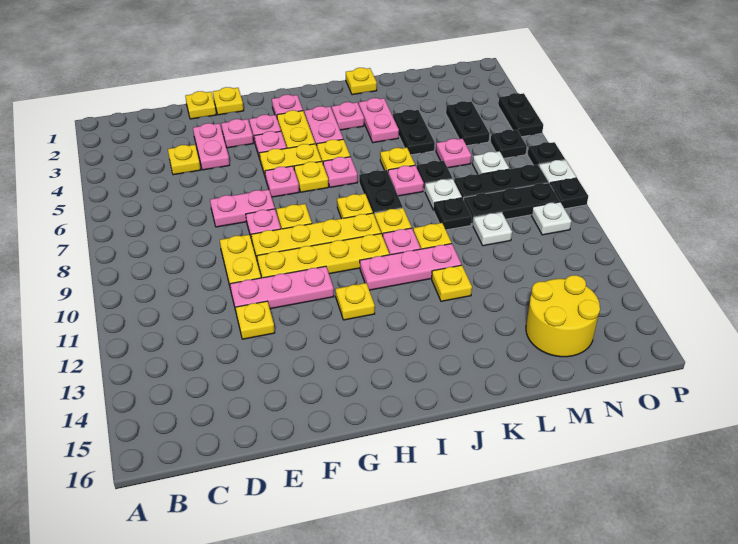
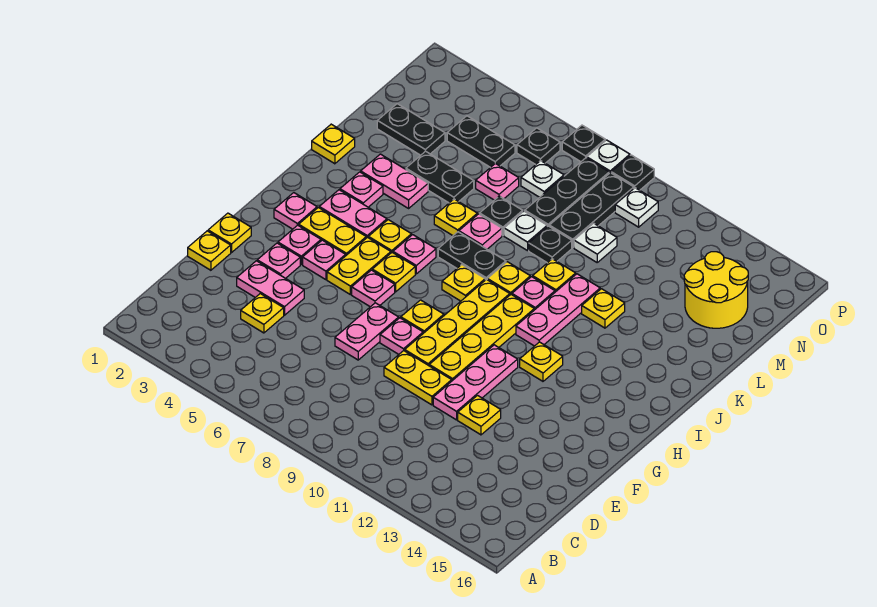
black plate P4:P5 level 1 -> black plate M2:M3 level 1

